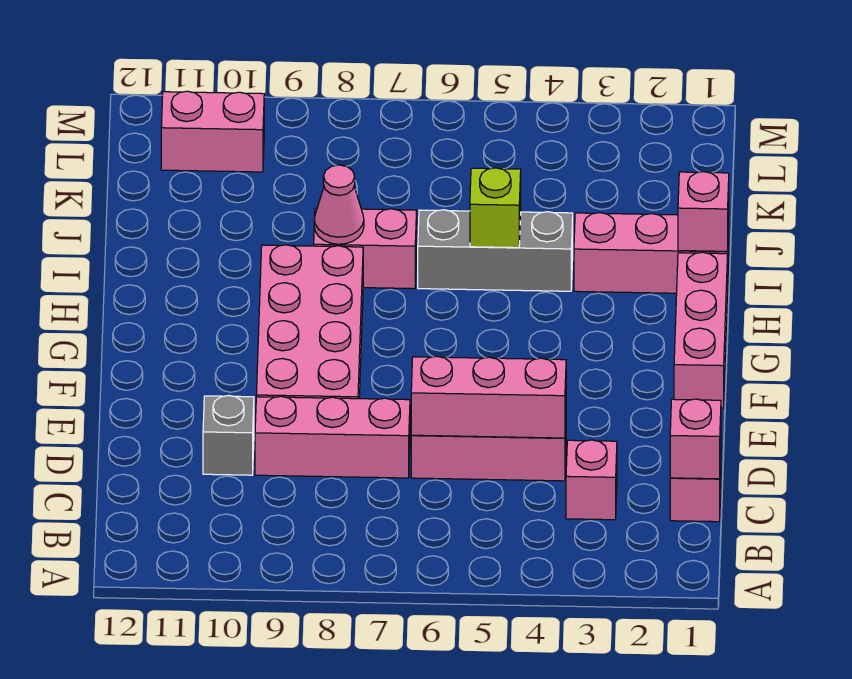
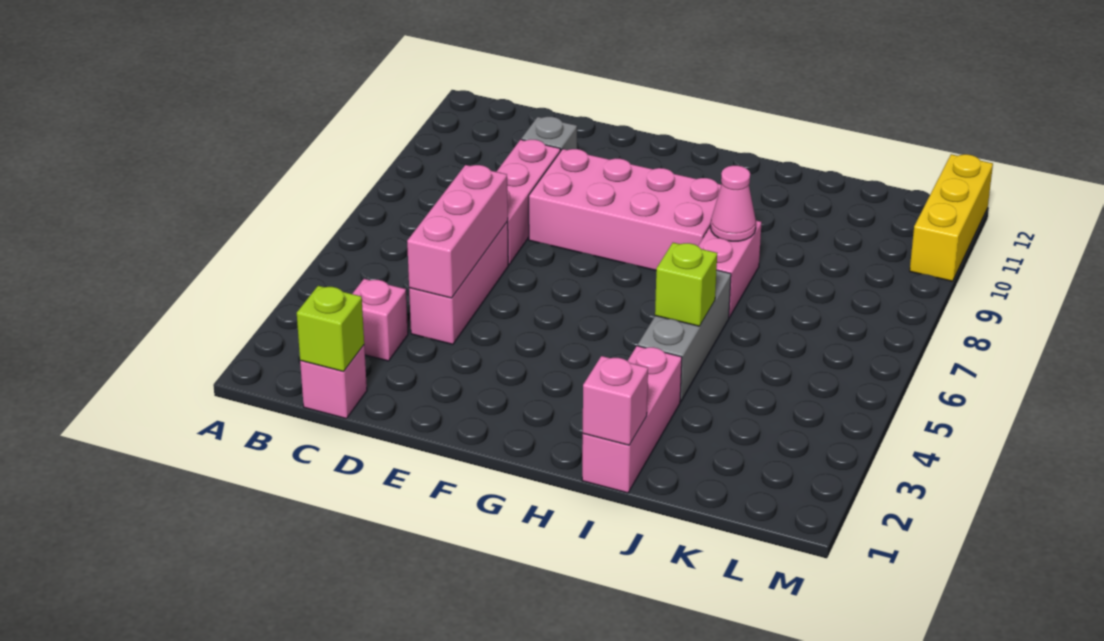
pink brick C1 level 2 -> lime brick C1 level 2
pink brick F1:H1 level 1 -> none
pink brick L10:L11 level 1 -> none
none -> yellow brick M10:M12 level 1

